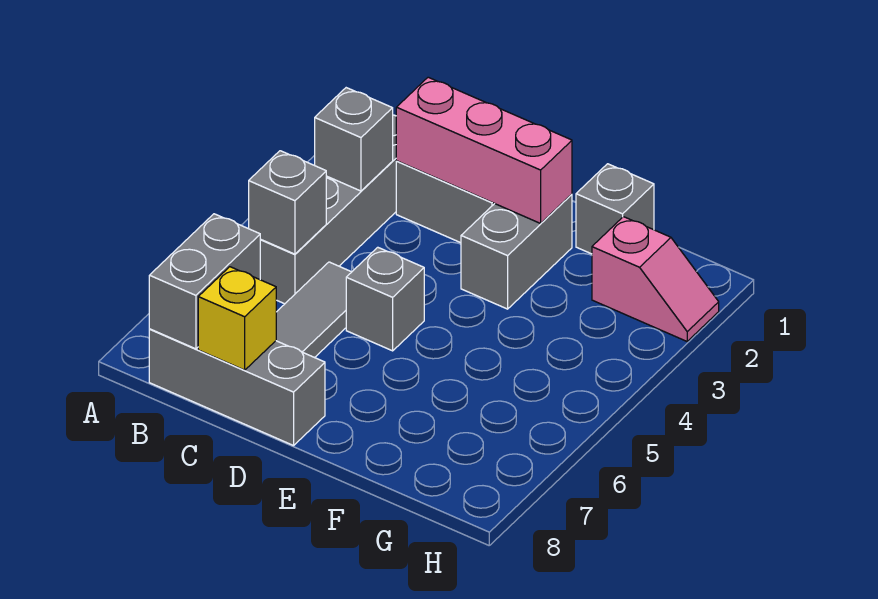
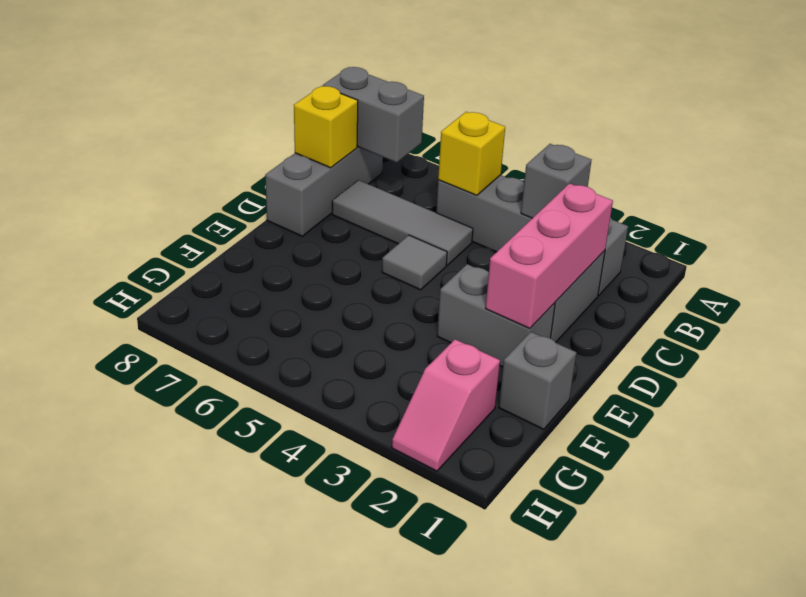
grey brick B5 level 2 -> yellow brick B5 level 2
grey brick D5 level 1 -> grey tile D5 level 1

